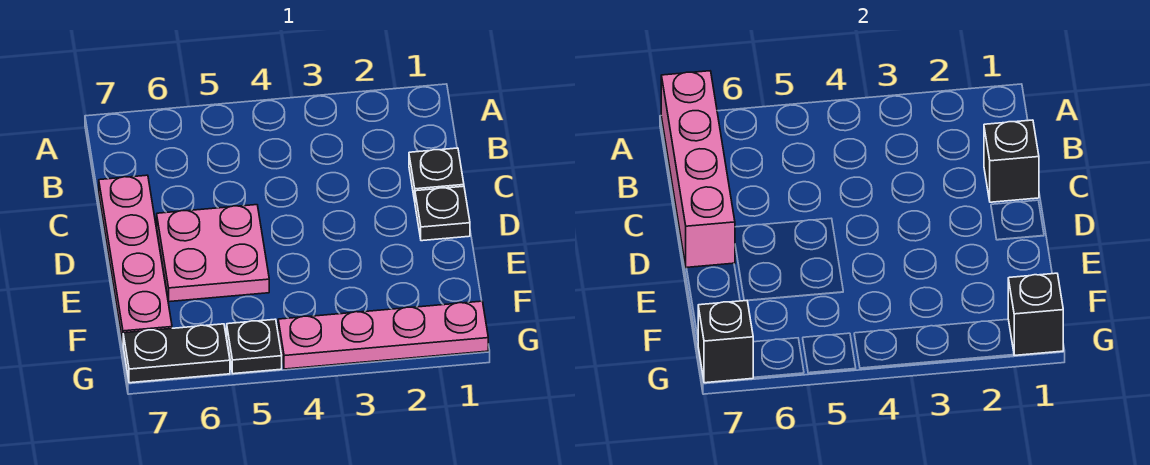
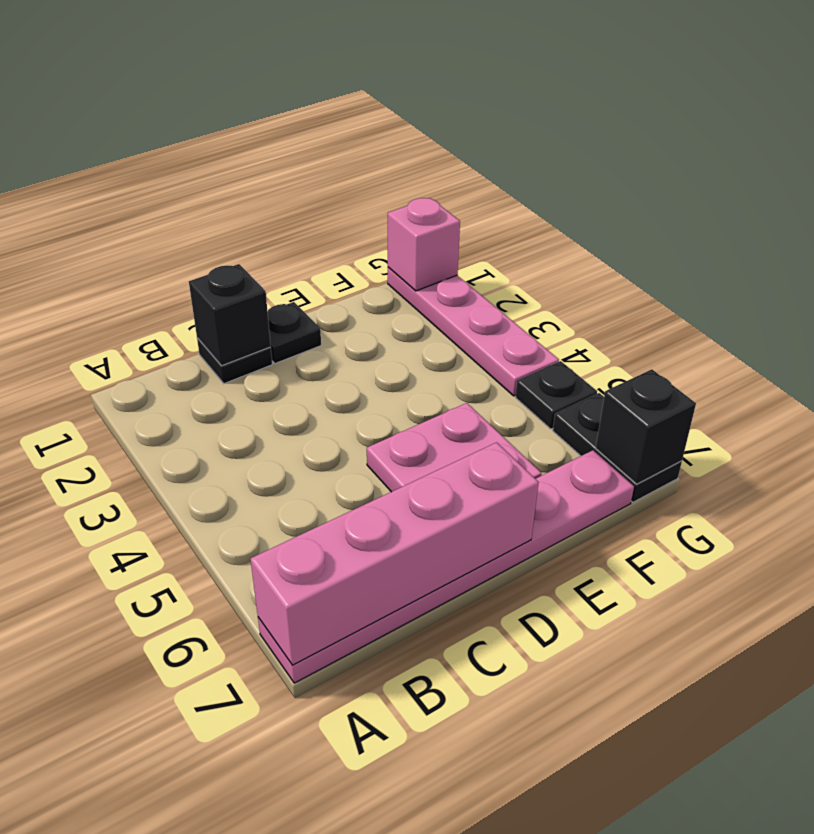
pink plate C7:F7 level 1 -> pink plate A7:F7 level 1
black brick G1 level 2 -> pink brick G1 level 2

